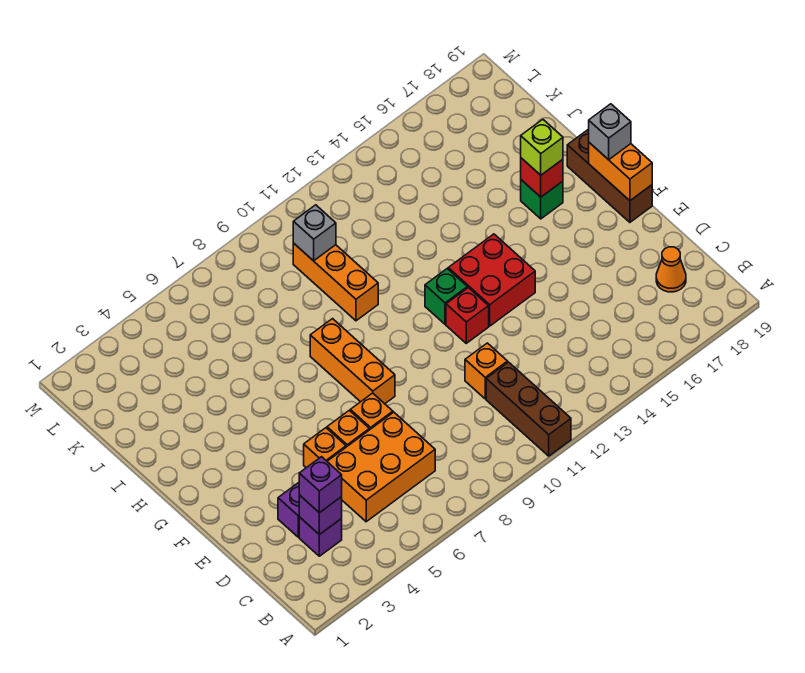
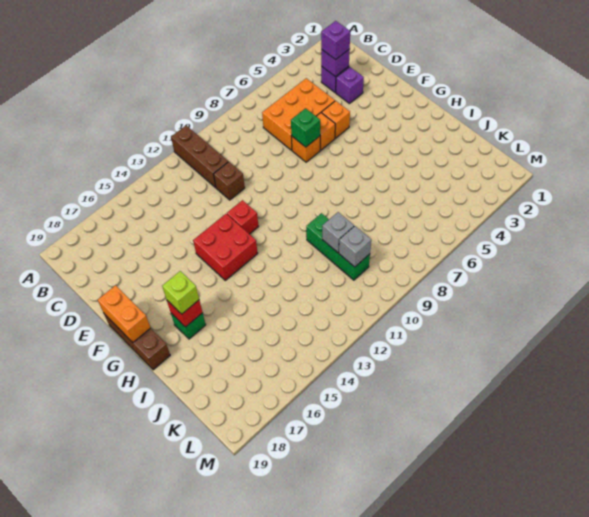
orange cone C18 level 1 -> none
orange brick D11 level 1 -> brown brick D11 level 1
orange brick F8:H8 level 1 -> none
green brick G12 level 1 -> green brick E7 level 2
grey brick G19 level 3 -> grey brick J10 level 2
orange brick I10:K10 level 1 -> green brick I10:K10 level 1

